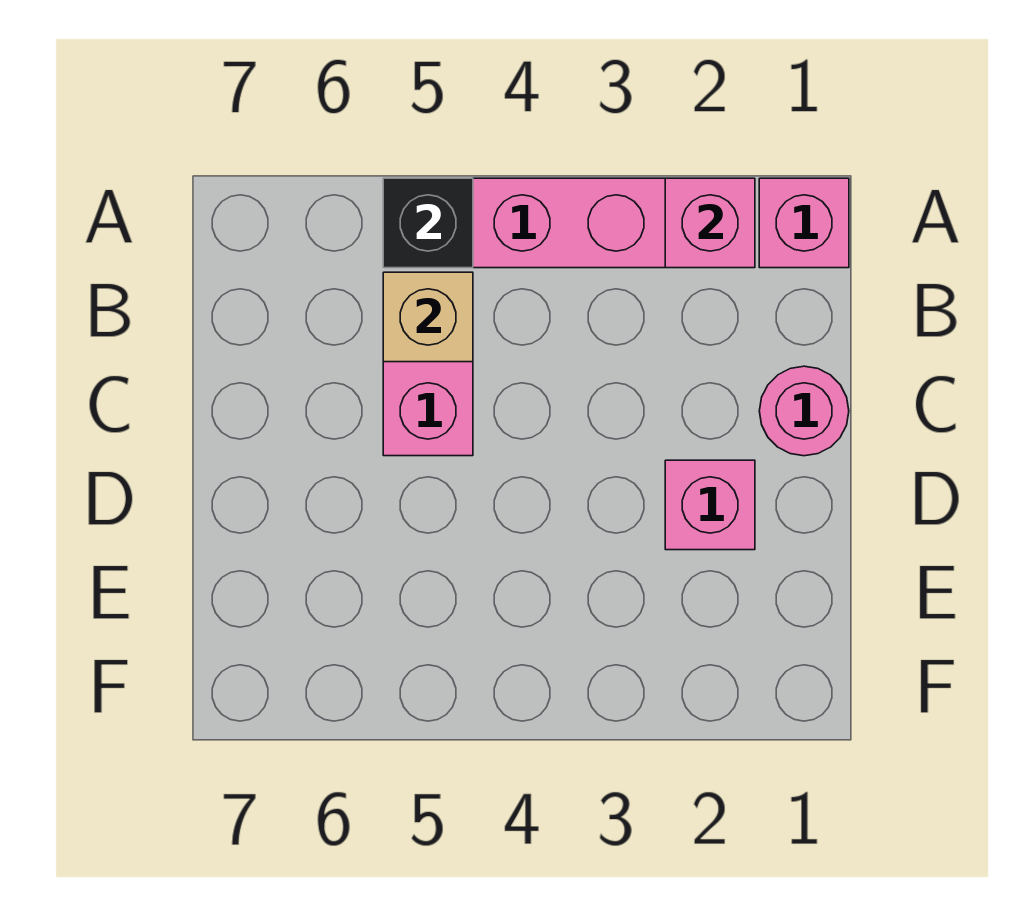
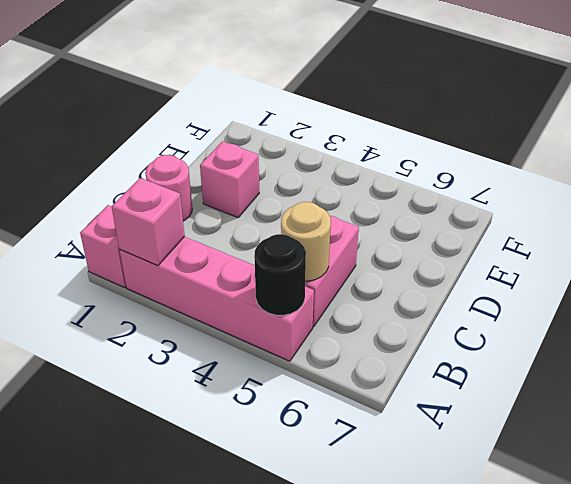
black brick A5 level 2 -> black round brick A5 level 2
tan brick B5 level 2 -> tan round brick B5 level 2

